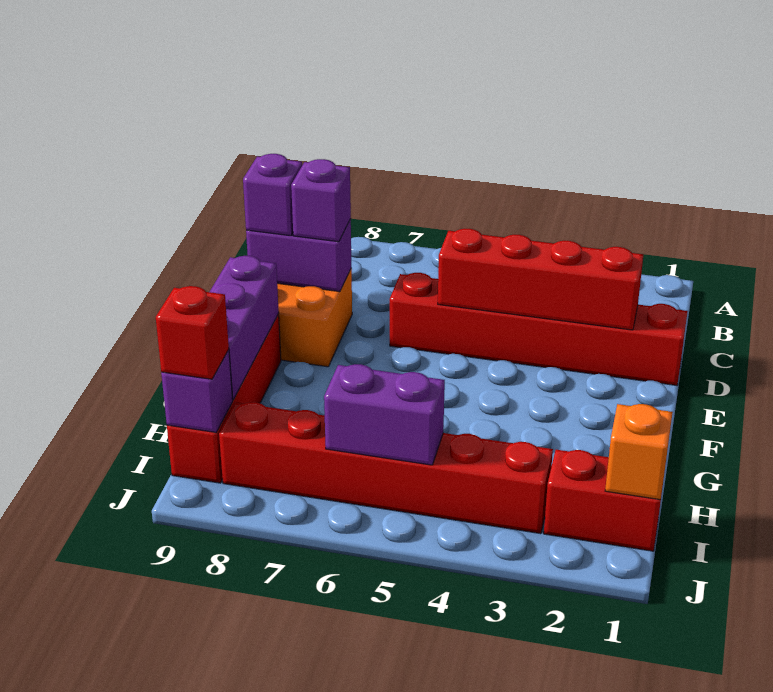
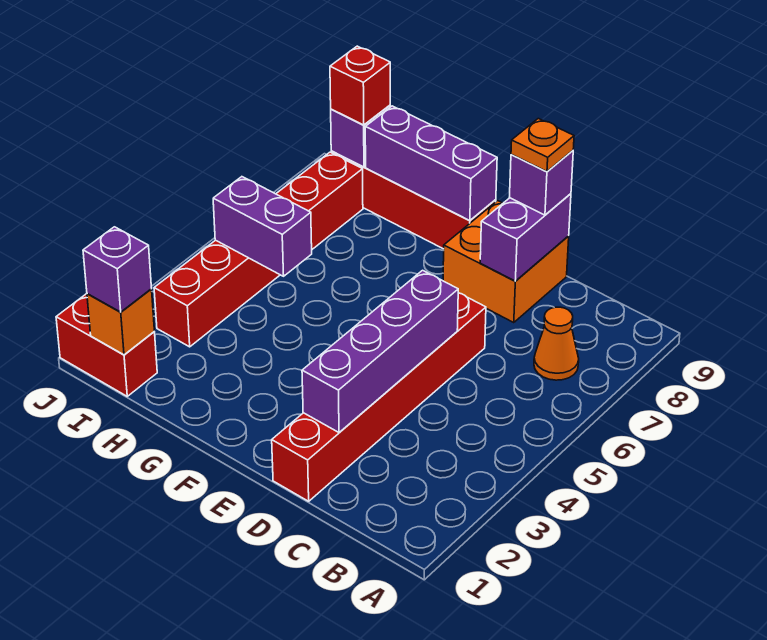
none -> orange cone B7 level 1
red brick D2:D5 level 2 -> purple brick D2:D5 level 2
purple brick D8 level 3 -> purple brick I1 level 3
none -> orange plate D9 level 4
red brick I1:I2 level 1 -> red brick I1:J1 level 1
purple brick I5:I6 level 2 -> purple brick H5:I5 level 2

